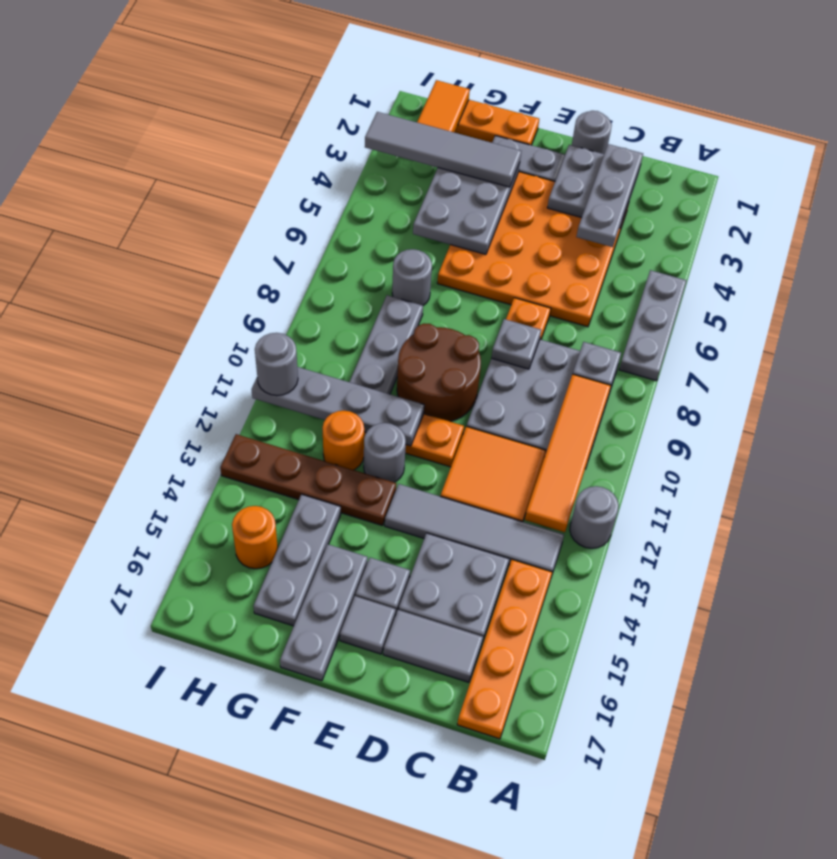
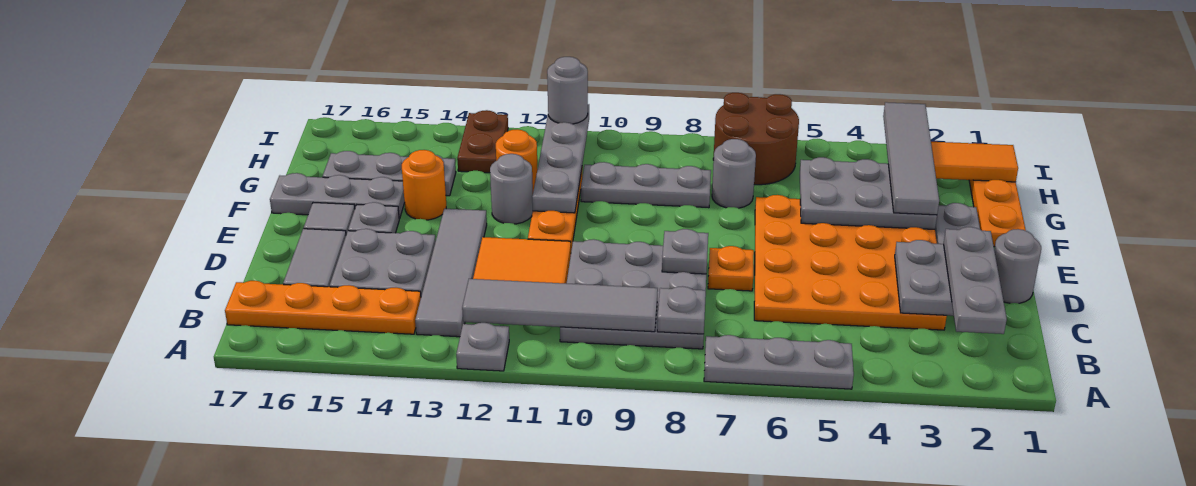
grey round brick A12 level 1 -> grey plate A12 level 1
orange tile B9:B12 level 2 -> grey tile B9:B12 level 2
grey plate C2:C4 level 3 -> grey plate B2:D2 level 3
brown round brick E9:F10 level 1 -> brown round brick H6:I7 level 1
brown plate F13:I13 level 1 -> brown plate H13:I13 level 1
orange round brick H15 level 1 -> orange round brick F14 level 1

